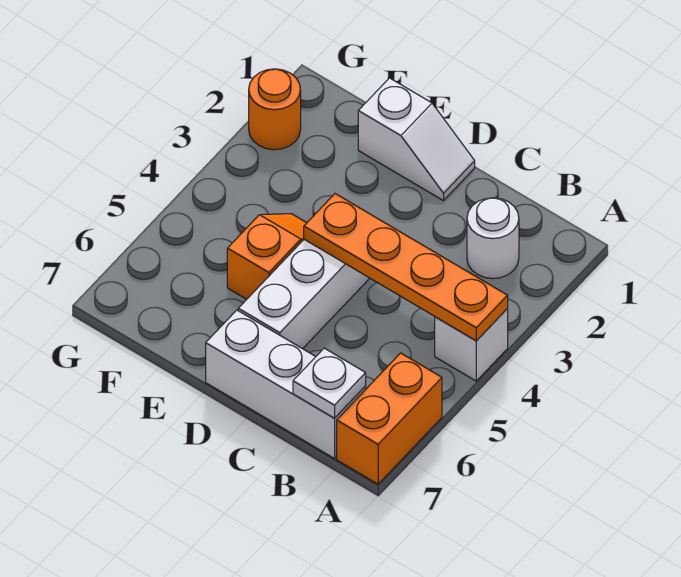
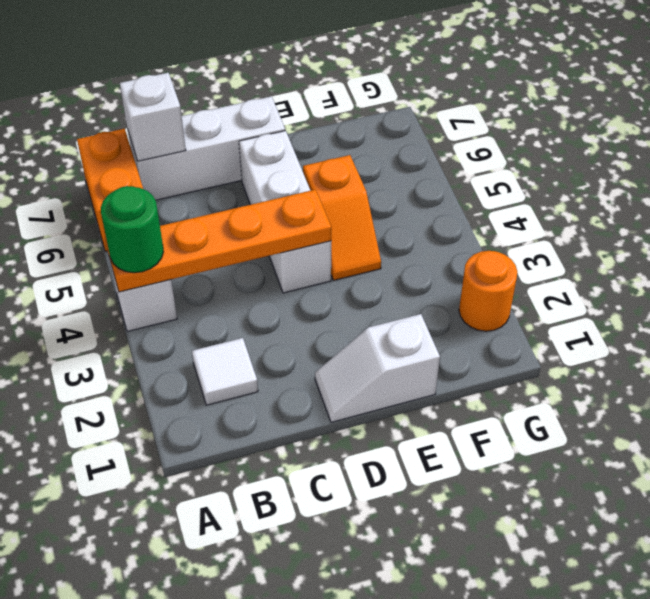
none -> green round brick A4 level 3
white round brick B2 level 1 -> white tile B2 level 1
white plate B7 level 2 -> white brick B7 level 2

